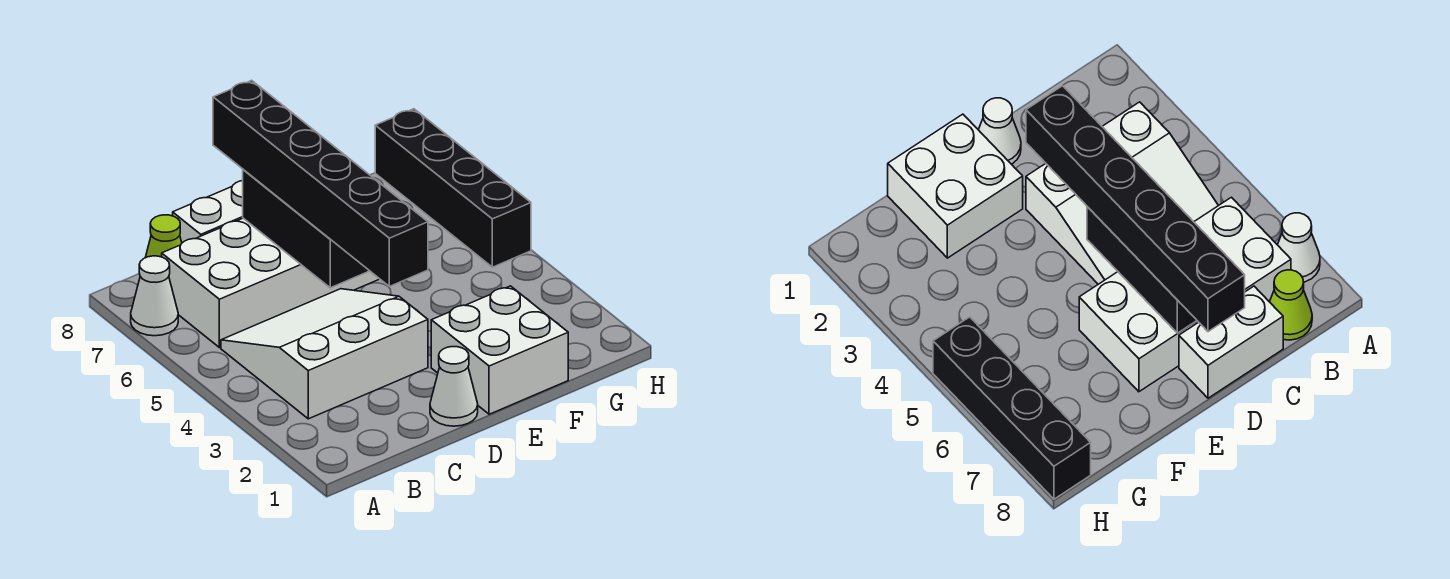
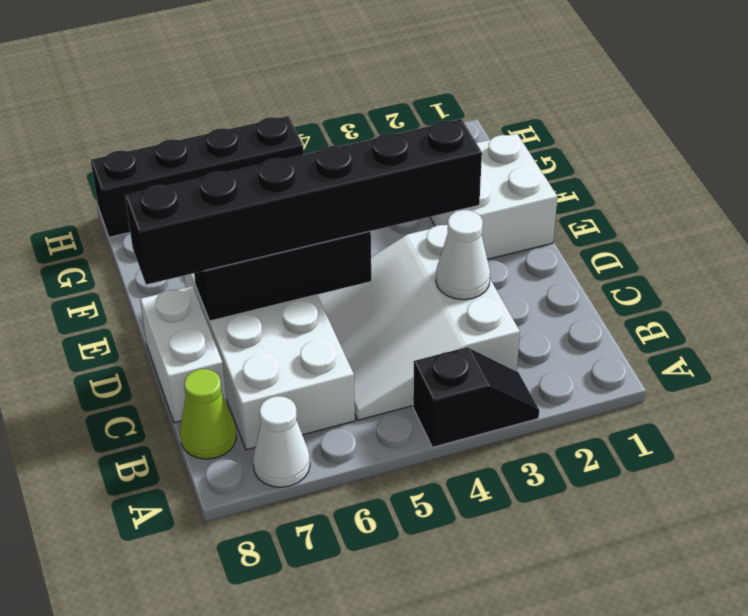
none -> black slope A3:A4 level 1 top 4
white cone D1 level 1 -> white cone C3 level 2

